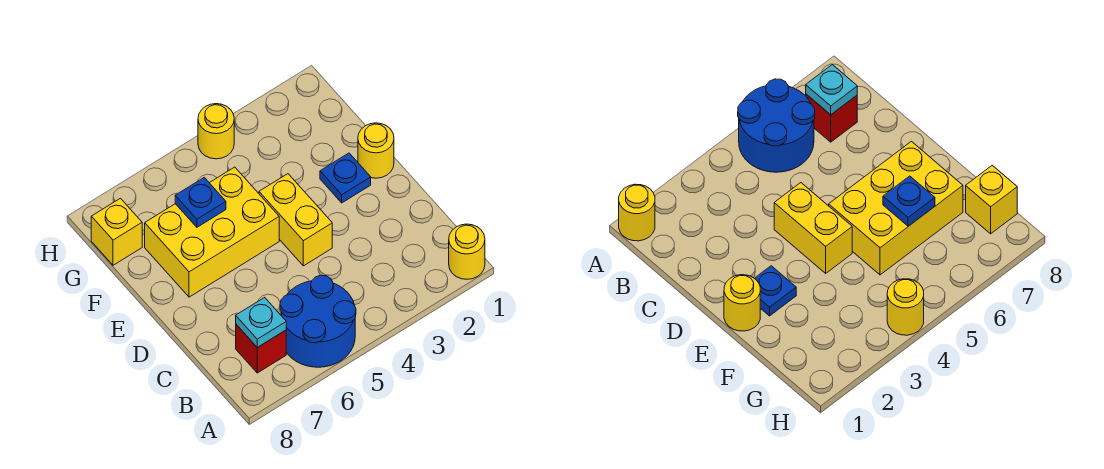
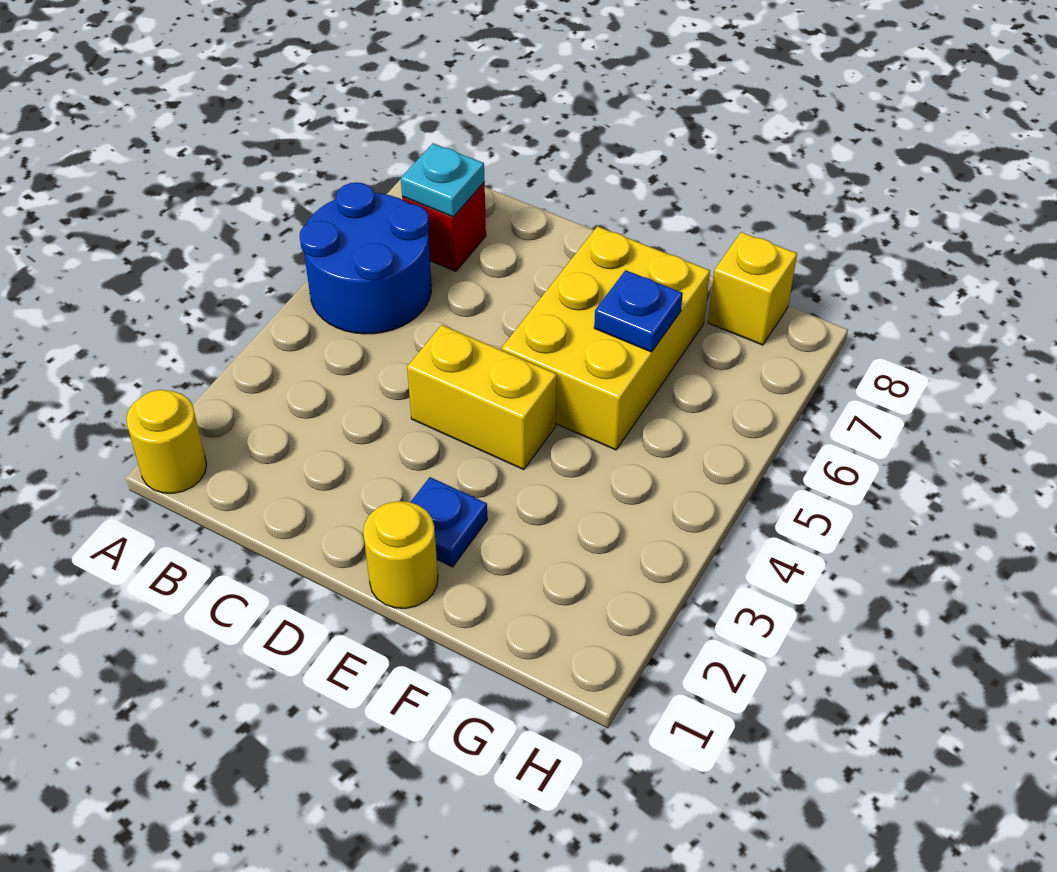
yellow round brick H4 level 1 -> none

